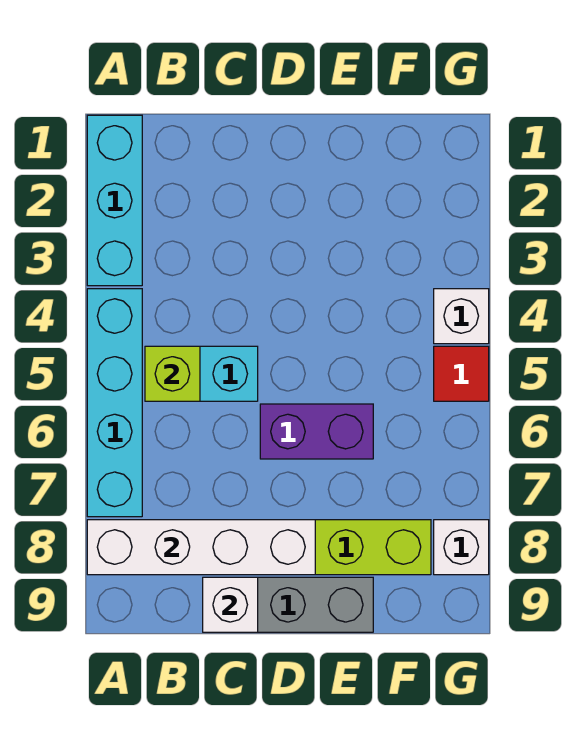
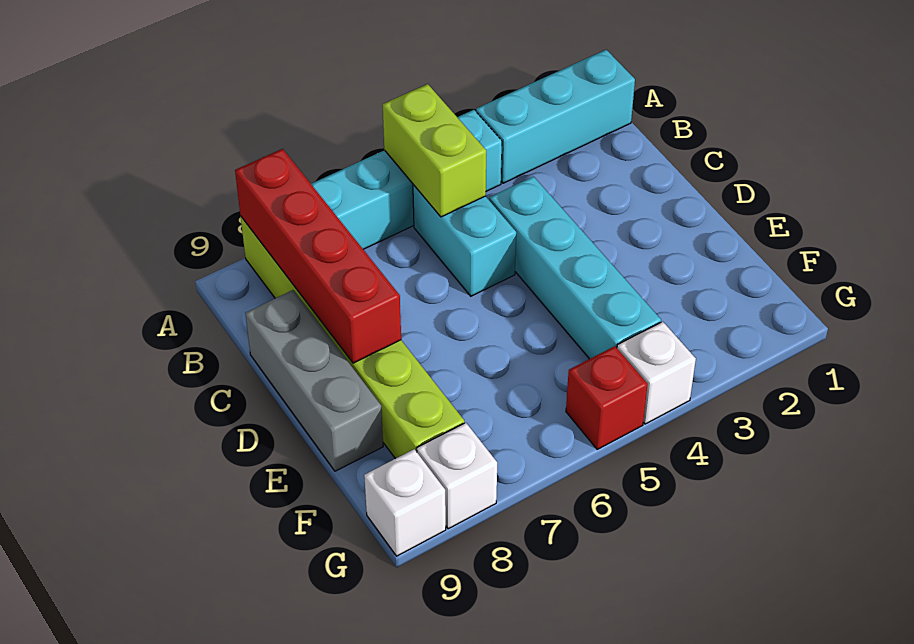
white brick A8:D8 level 2 -> red brick A8:D8 level 2
lime brick B5 level 2 -> lime brick A5:B5 level 2
none -> cyan brick C4:F4 level 1
white brick C9 level 2 -> white brick G9 level 1
purple brick D6:E6 level 1 -> none
red tile G5 level 1 -> red brick G5 level 1

